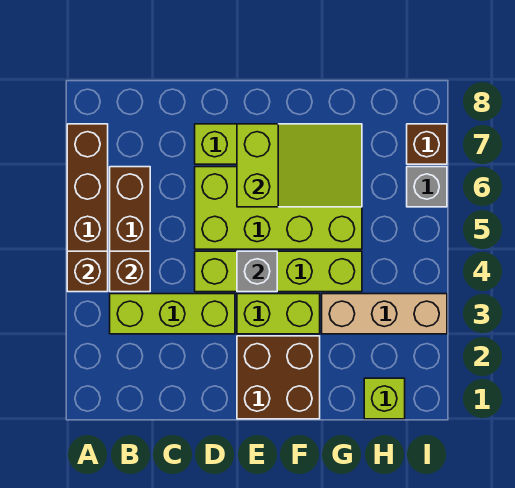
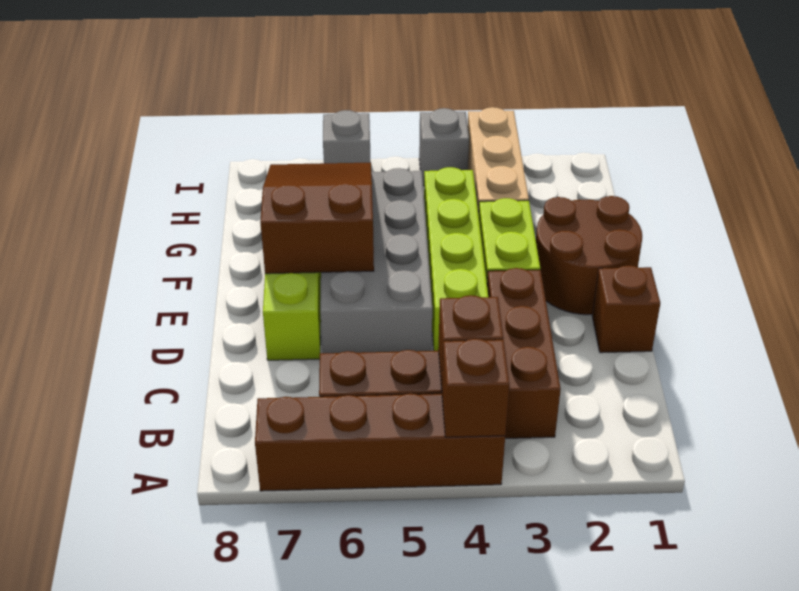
lime brick B3:D3 level 1 -> brown brick B3:D3 level 1
lime brick D5:G6 level 1 -> grey brick D5:G6 level 1
brown brick E1:F2 level 1 -> brown round brick E1:F2 level 1
grey brick E4 level 2 -> grey brick I4 level 1
lime slope E6:G7 level 2 top E -> brown slope E6:G7 level 2 top E
lime brick H1 level 1 -> none
brown brick I7 level 1 -> brown brick D1 level 1

